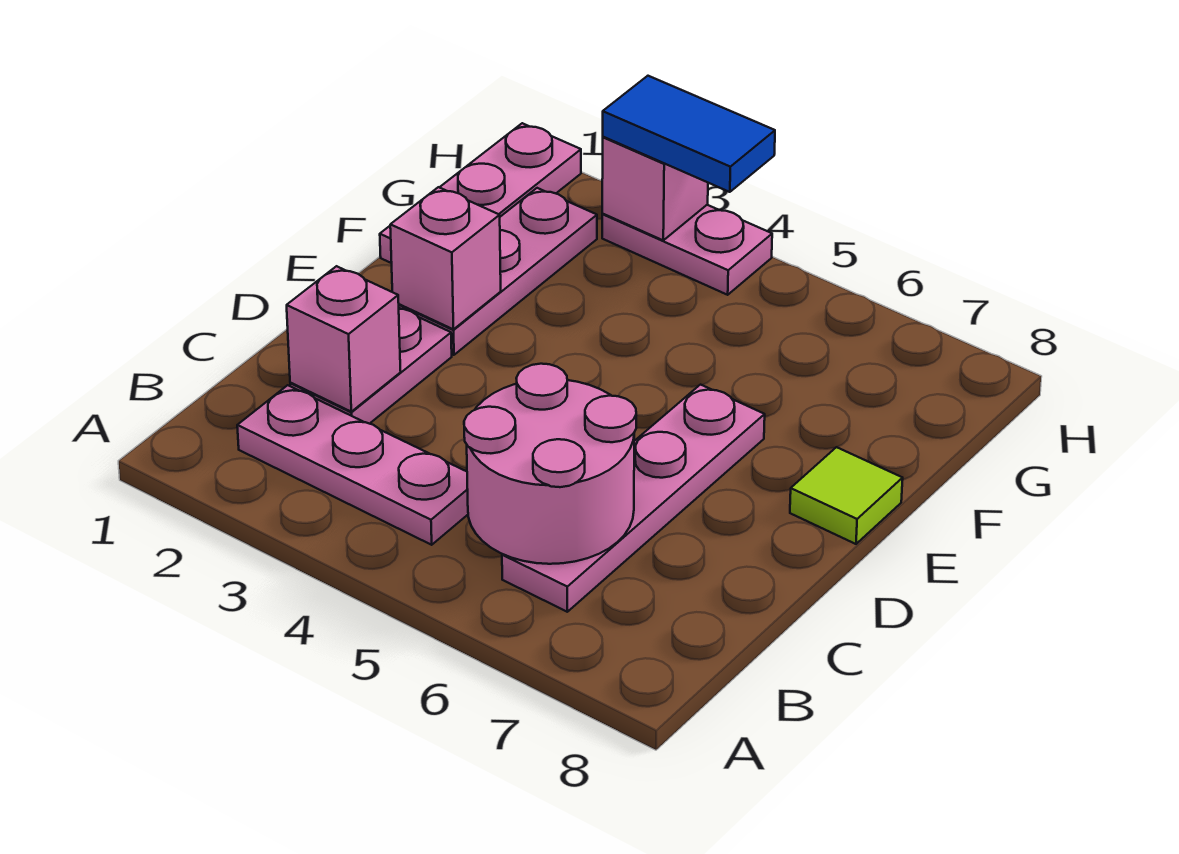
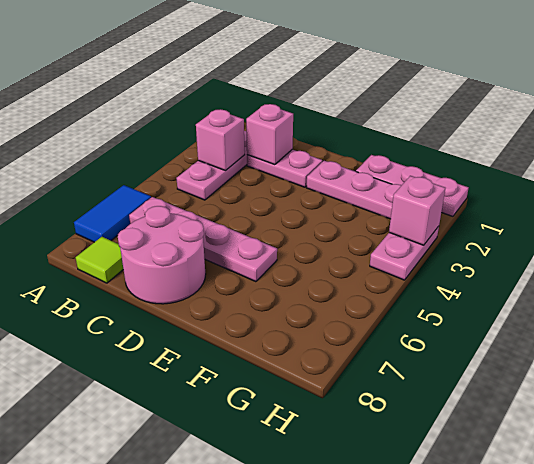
pink round brick B5:C6 level 2 -> pink round brick C7:D8 level 1
pink brick E2 level 2 -> pink brick B3 level 2
lime tile E8 level 1 -> lime tile B8 level 1
blue tile H3:H4 level 3 -> blue tile A6:A7 level 1

